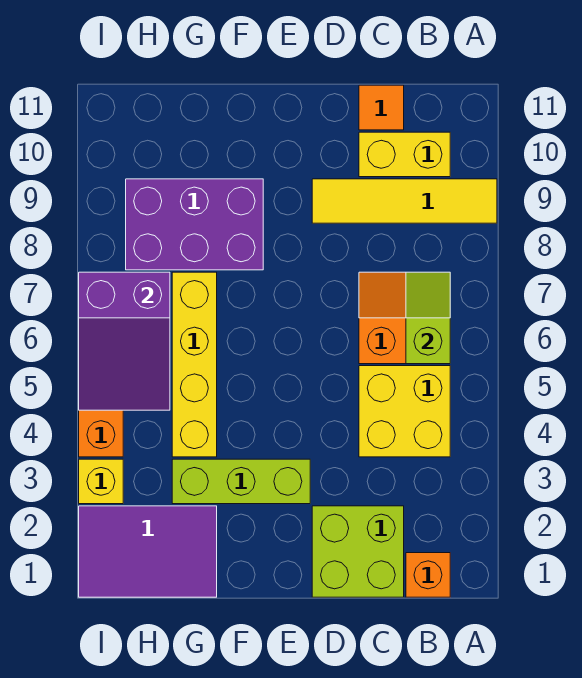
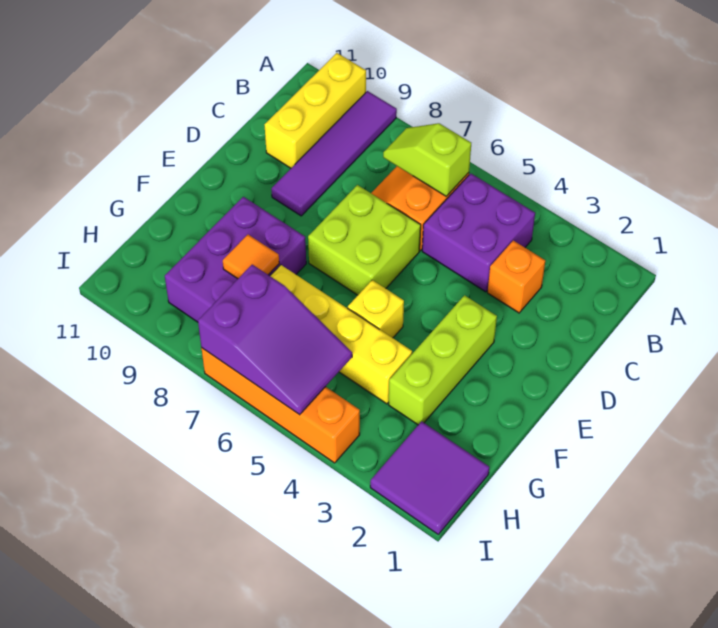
yellow tile A9:D9 level 1 -> purple tile A9:D9 level 1
orange brick B1 level 1 -> orange brick C3 level 1
yellow brick B4:C5 level 1 -> purple brick B4:C5 level 1
yellow brick B10:C10 level 1 -> yellow brick A10:C10 level 1
lime brick C1:D2 level 1 -> lime brick D6:E7 level 1
orange tile C11 level 1 -> orange tile G8 level 2
purple tile G1:I2 level 1 -> purple tile H1:I2 level 1
yellow brick I3 level 1 -> yellow brick F5 level 1

